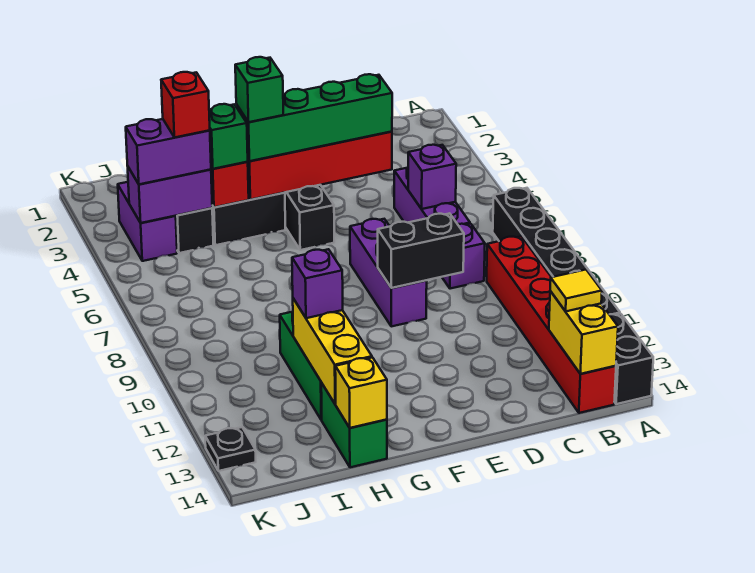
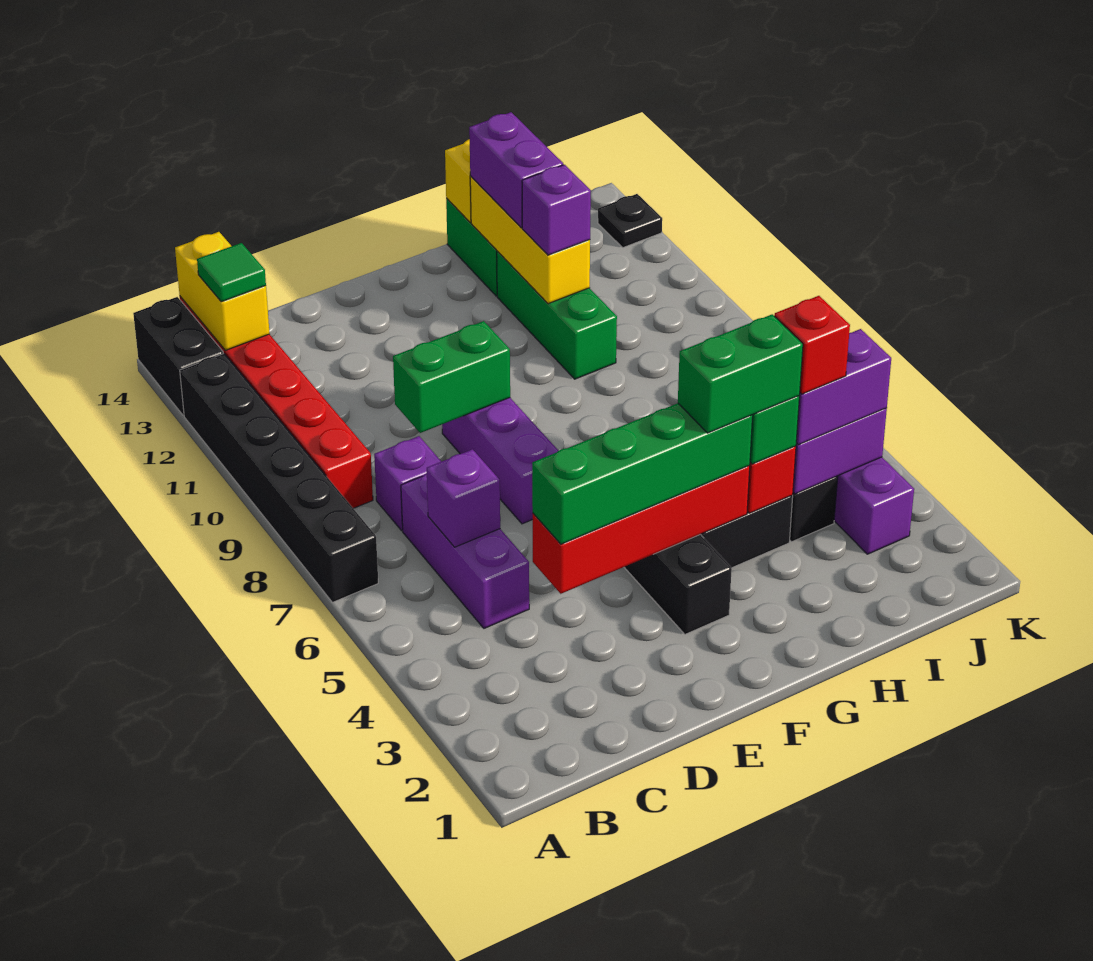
yellow tile B13 level 3 -> green tile B13 level 3
black brick D9:E9 level 2 -> green brick D9:E9 level 2
green brick G4 level 4 -> green brick G4:H4 level 4
none -> purple brick H12:H13 level 3

